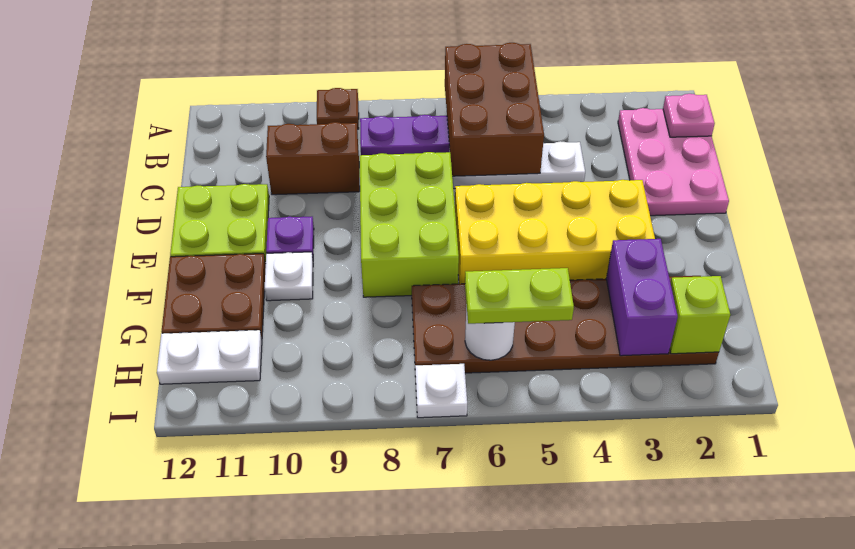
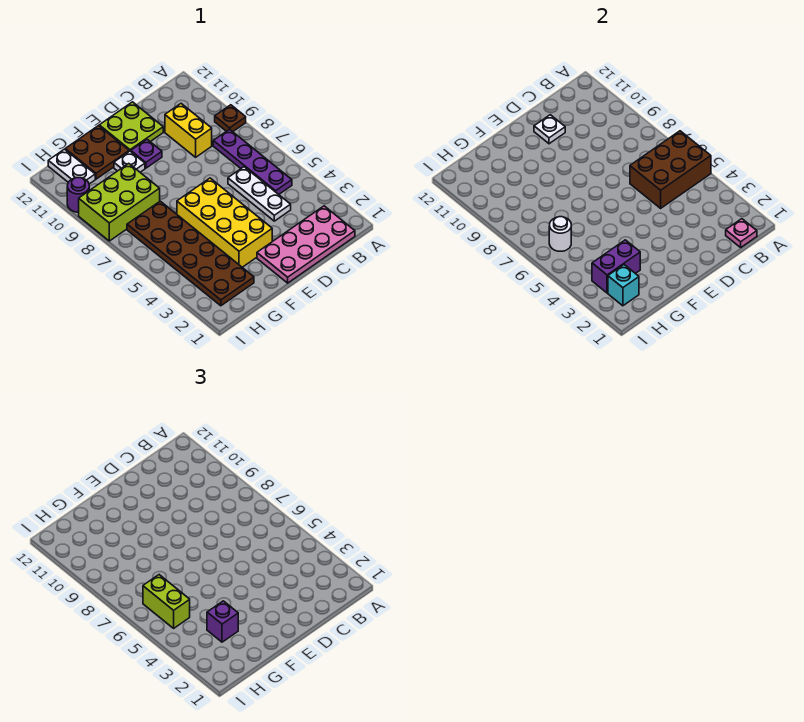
pink plate B1:D2 level 1 -> pink plate B1:E2 level 1
brown brick C9:C10 level 1 -> yellow brick C9:C10 level 1
lime brick D7:F8 level 1 -> lime brick G8:I9 level 1
none -> purple brick G3 level 3
lime brick H2 level 2 -> cyan brick H2 level 2
lime plate H5:H6 level 3 -> lime brick H5:H6 level 3
white plate I7 level 1 -> white plate D11 level 2
none -> purple round brick I10 level 1

